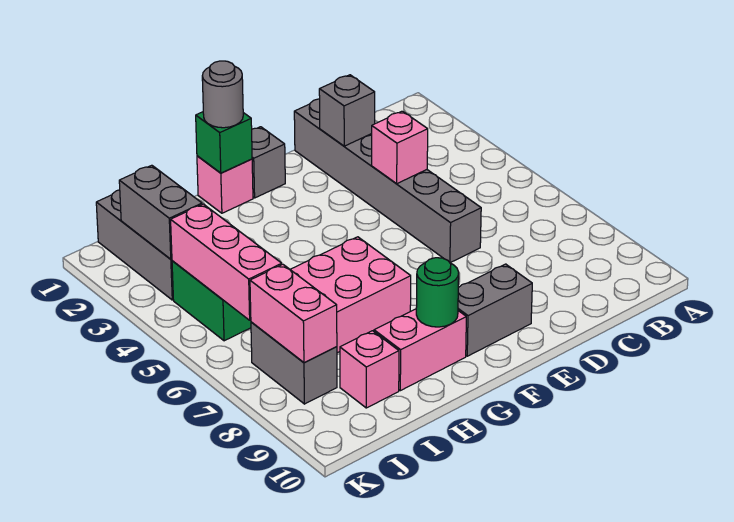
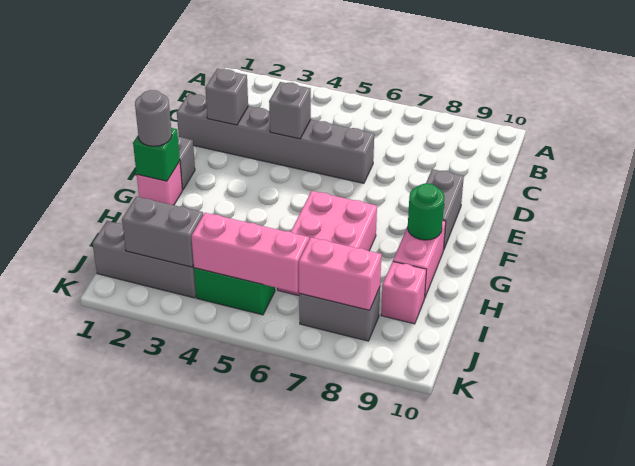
pink brick D4 level 2 -> grey brick D4 level 2

